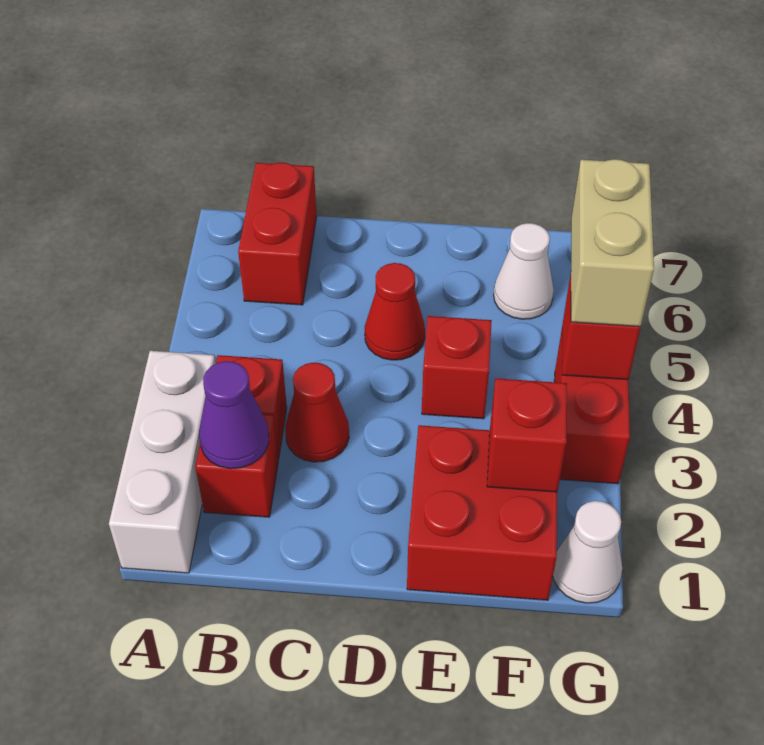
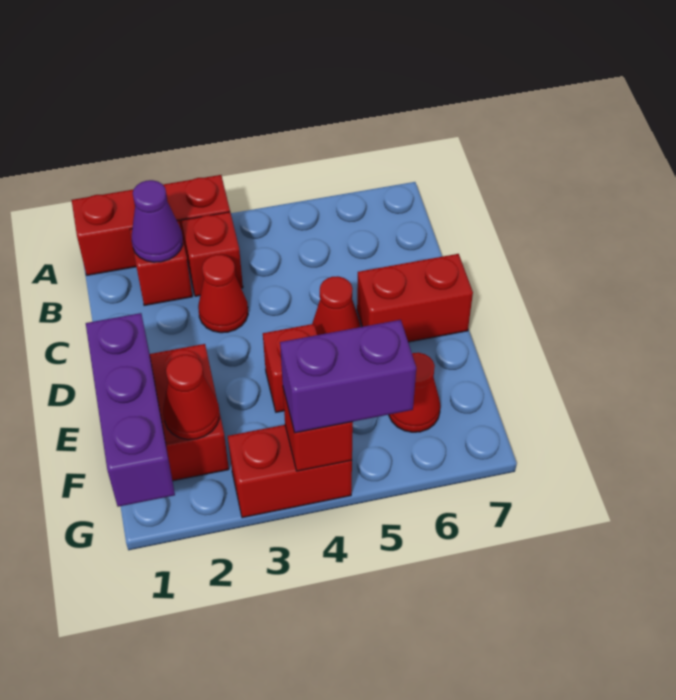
white brick A1:A3 level 1 -> red brick A1:A3 level 1
red brick B6:B7 level 1 -> red brick D6:D7 level 1
none -> purple brick E1:G1 level 2
red brick F2 level 2 -> red cone F2 level 2
white cone F6 level 1 -> red cone F6 level 1
white cone G1 level 1 -> none
tan brick G4:G5 level 3 -> purple brick G4:G5 level 3

